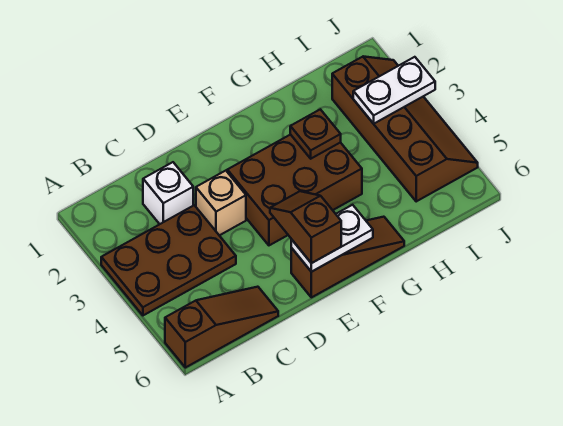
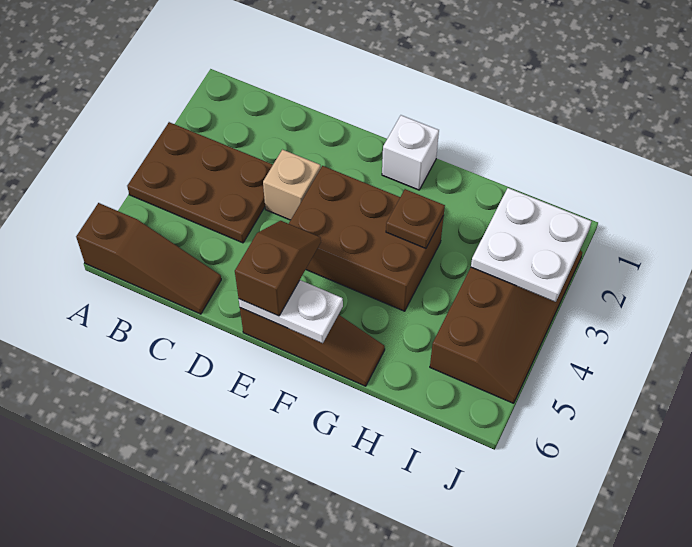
white brick C2 level 1 -> white brick F1 level 1
white plate I3:J3 level 2 -> white plate I2:J3 level 2

